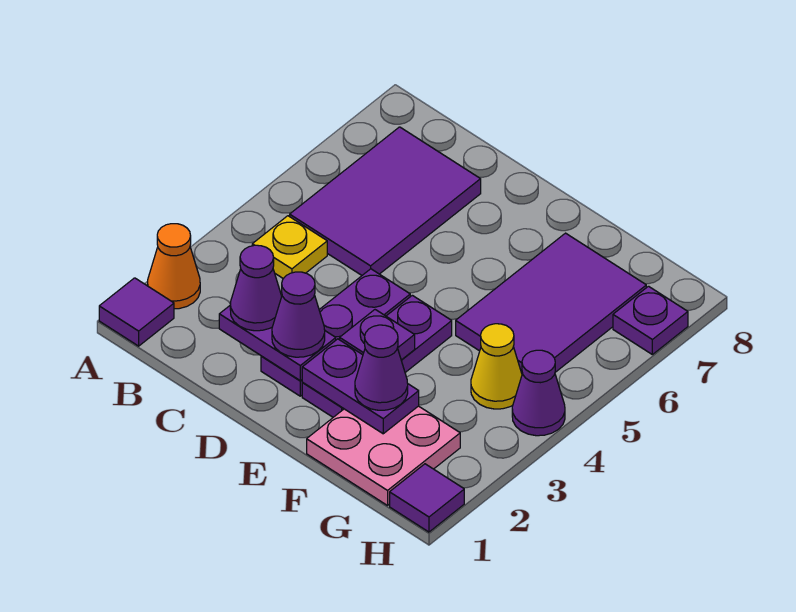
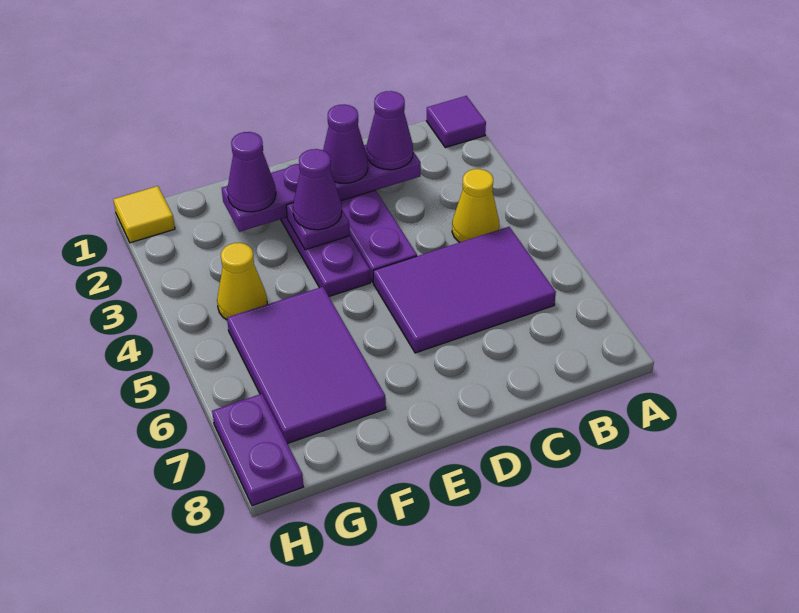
orange cone A2 level 1 -> none
yellow plate B4 level 1 -> yellow cone B4 level 1
purple tile B5:C7 level 1 -> purple tile B5:D6 level 1
pink plate F1:G2 level 1 -> none
purple tile H1 level 1 -> yellow tile H1 level 1
purple cone H4 level 1 -> purple cone E3 level 3
purple plate H7 level 1 -> purple plate H7:H8 level 1

